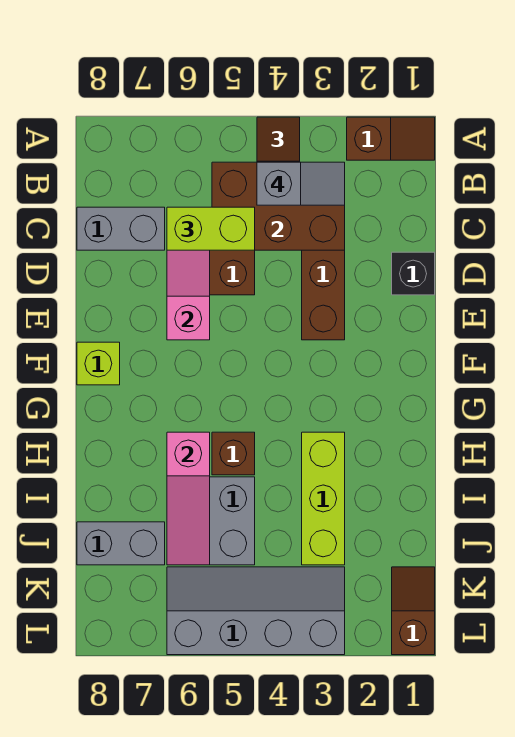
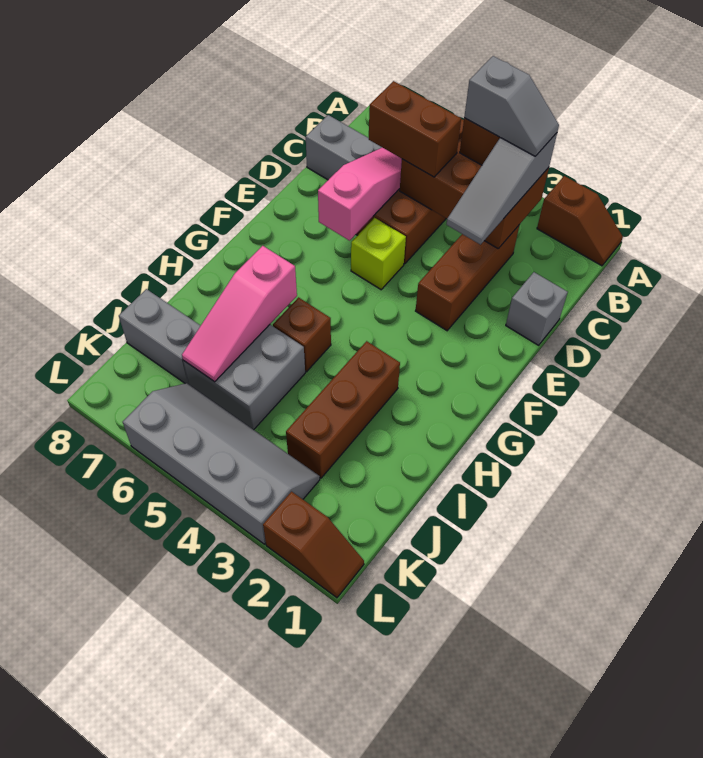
none -> grey slope B3:D3 level 3 top B
lime brick C5:C6 level 3 -> brown brick C5:C6 level 3
black brick D1 level 1 -> grey brick D1 level 1
lime brick F8 level 1 -> lime brick E5 level 1
lime brick H3:J3 level 1 -> brown brick H3:J3 level 1
brown slope K1:L1 level 1 top L -> brown slope L1:L2 level 1 top 2

